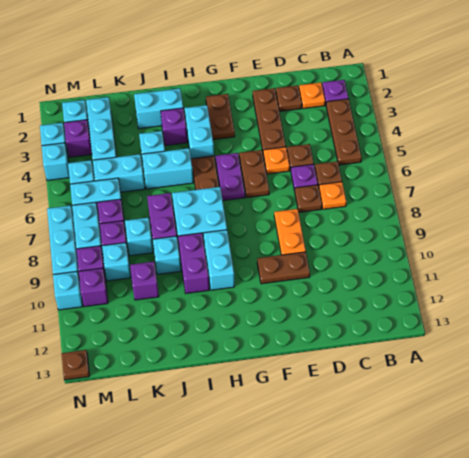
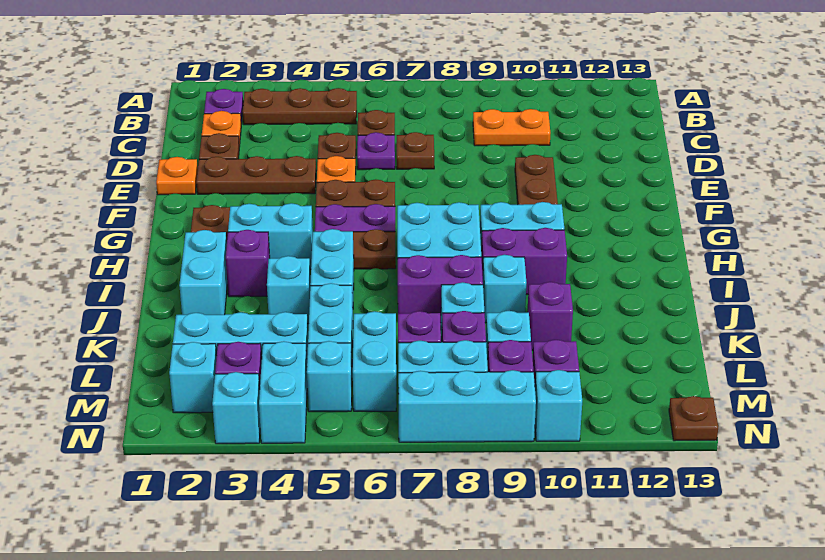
orange plate C7 level 1 -> orange plate E1 level 1
orange plate E8:E9 level 1 -> orange plate C9:C10 level 1
cyan brick N4 level 1 -> cyan brick M4:N4 level 1

